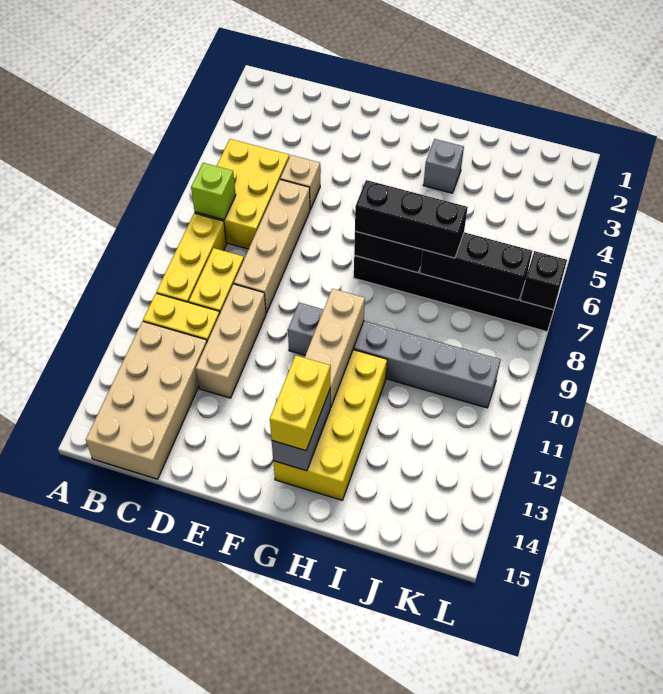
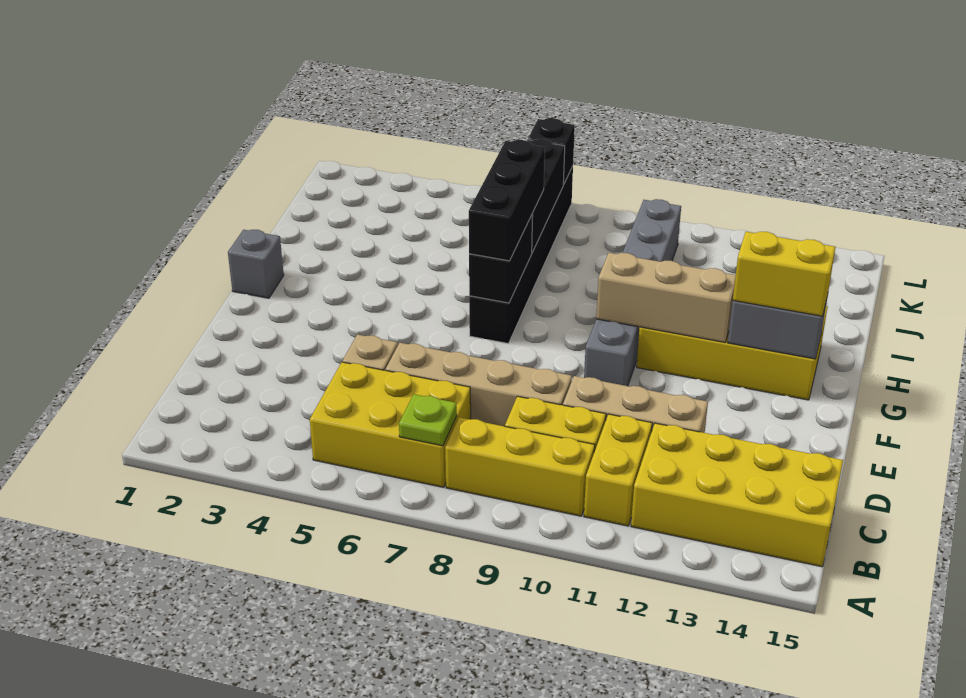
lime brick B7 level 2 -> lime plate B7 level 2
tan brick B12:C15 level 1 -> yellow brick B12:C15 level 1
grey brick H3 level 1 -> grey brick G1 level 1

